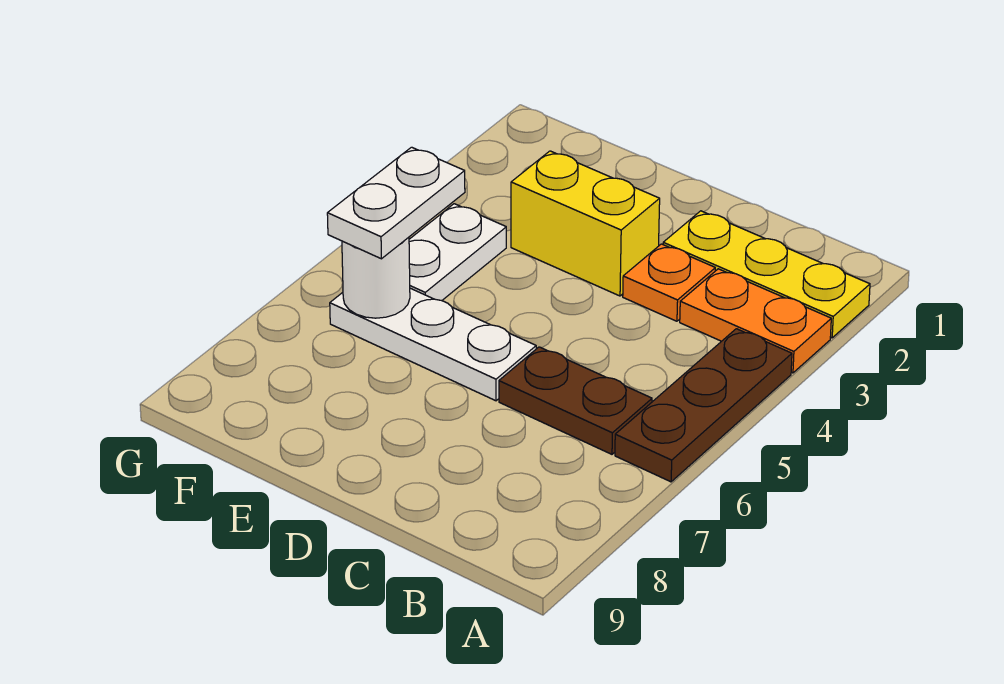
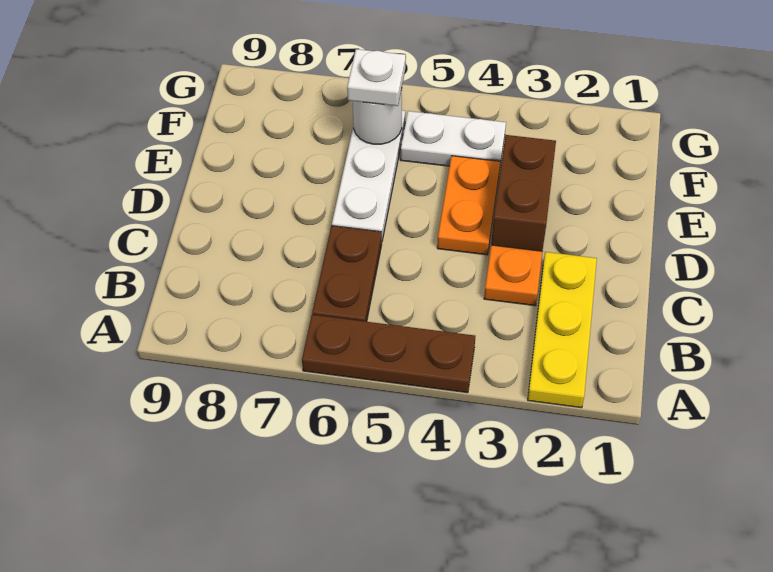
orange plate A3:B3 level 1 -> orange plate D4:E4 level 1
yellow brick D3:E3 level 1 -> brown brick D3:E3 level 1
white plate F5:F6 level 3 -> white plate F6 level 3

